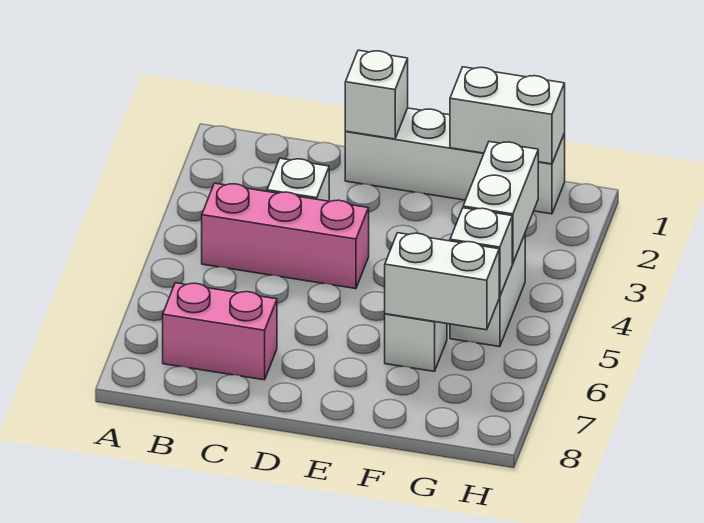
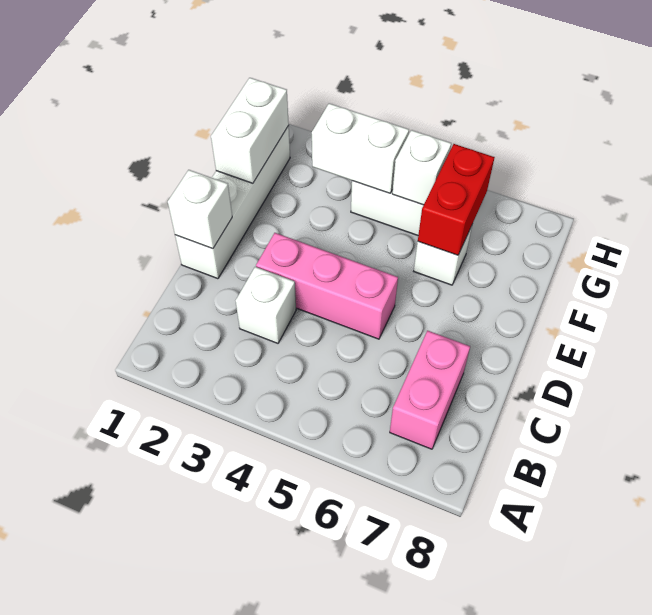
pink brick B4:D4 level 1 -> pink brick D3:D5 level 1
white brick F6:G6 level 2 -> red brick F6:G6 level 2

